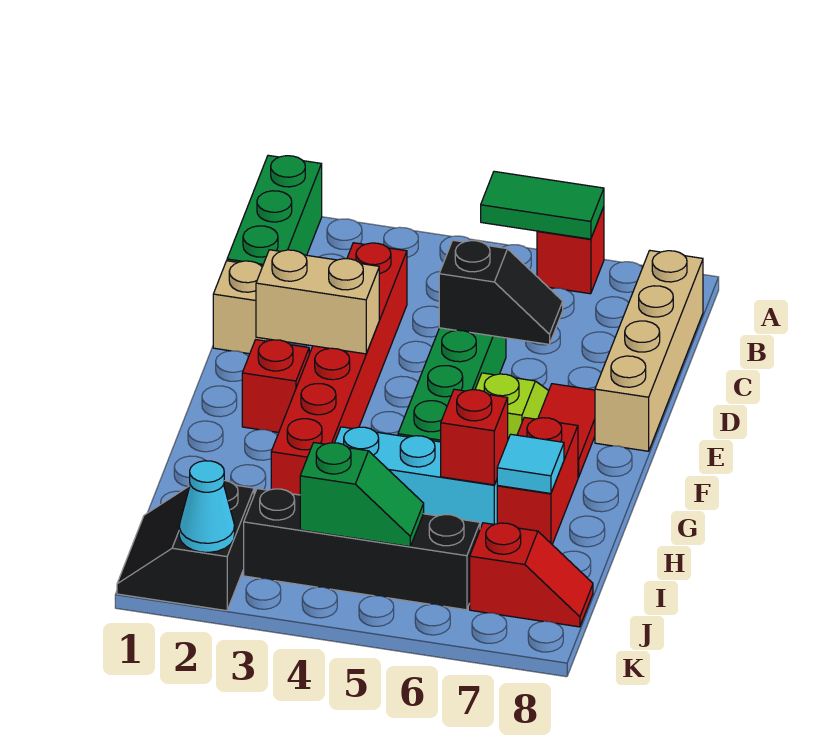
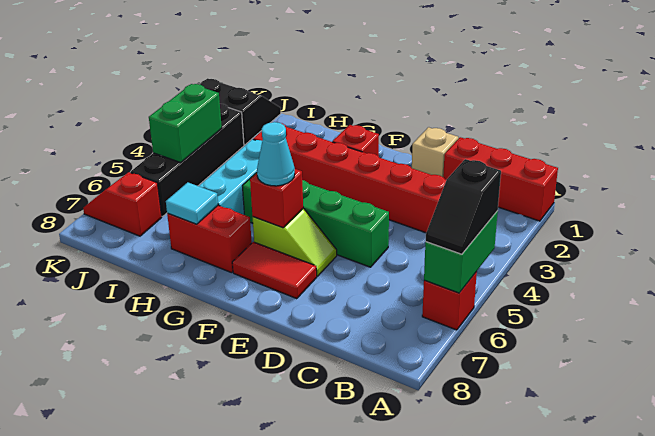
green brick A1:C1 level 1 -> red brick A1:C1 level 1
green tile A5:A6 level 2 -> green brick A5:A6 level 2
tan brick B8:E8 level 1 -> none
black slope D5:D6 level 2 top 5 -> black slope A5:A6 level 3 top 5
tan brick E2:E3 level 2 -> none
red brick H6 level 2 -> red brick F6 level 2
green slope J4:J5 level 2 top 4 -> green brick J4:J5 level 2
red slope J7:J8 level 1 top 7 -> red slope J7:K7 level 1 top J
cyan cone K2 level 2 -> cyan cone F6 level 3

